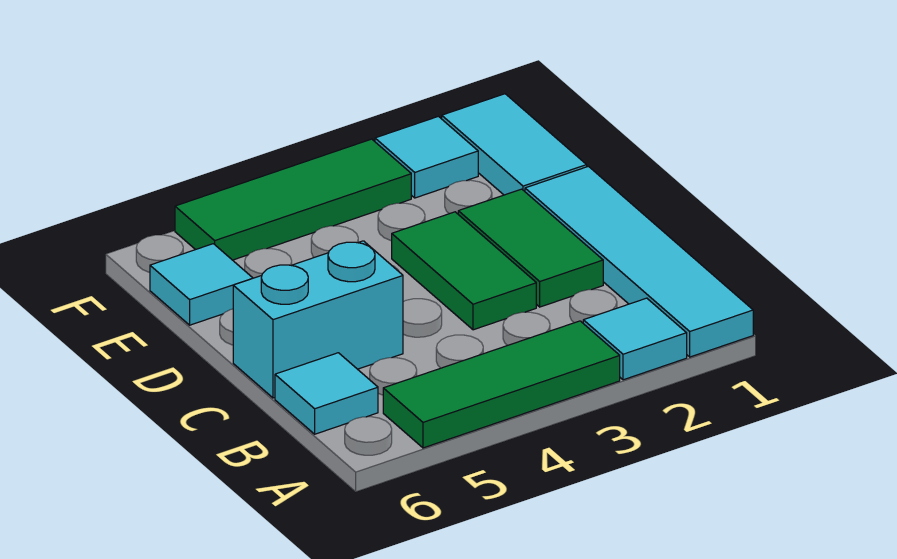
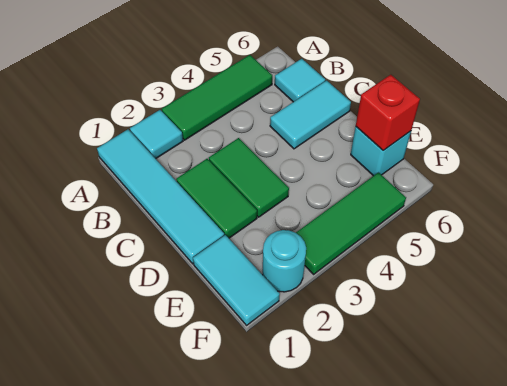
cyan brick C5:C6 level 1 -> cyan tile C5:C6 level 1
cyan tile E6 level 1 -> cyan brick E6 level 1
none -> red brick E6 level 2
cyan tile F2 level 1 -> cyan round brick F2 level 1

